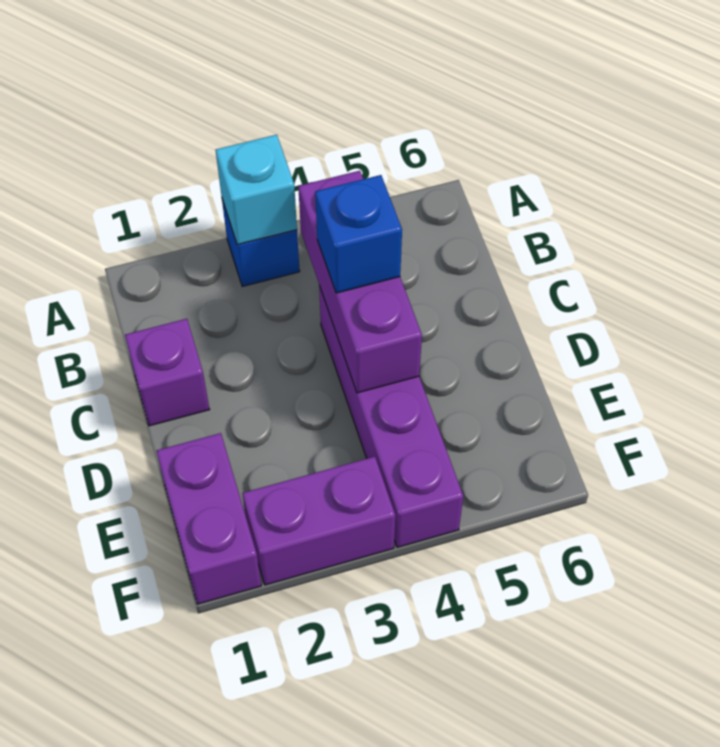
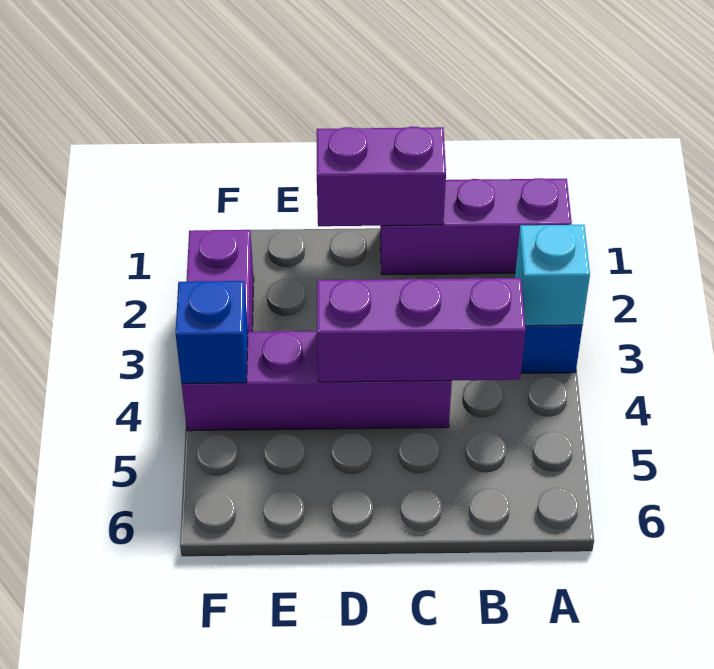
purple brick C1 level 1 -> purple brick A1:C1 level 1
blue brick C4 level 3 -> blue brick F4 level 2
purple brick E1:F1 level 1 -> purple brick C1:D1 level 2

